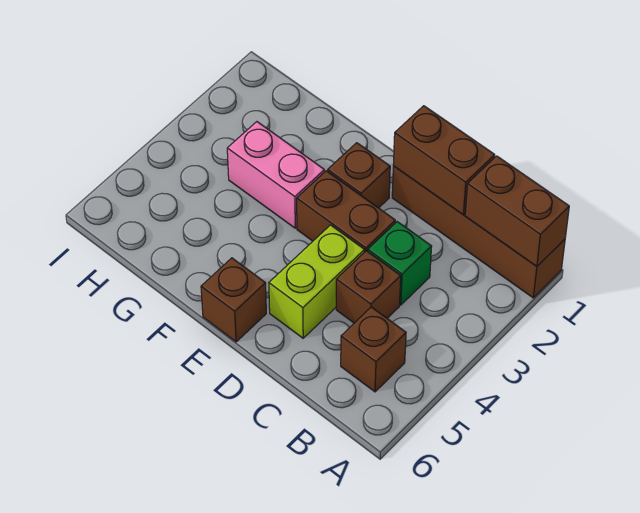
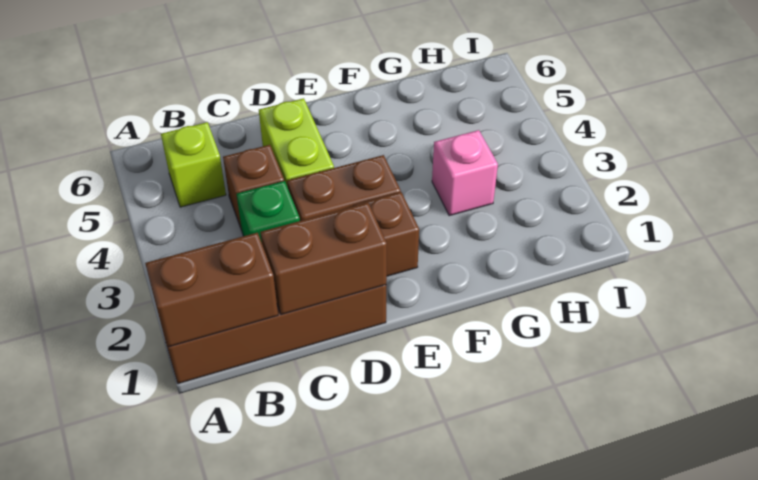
brown brick B5 level 1 -> lime brick B5 level 1
brown brick E6 level 1 -> none
pink brick F3:G3 level 1 -> pink brick G3 level 1

